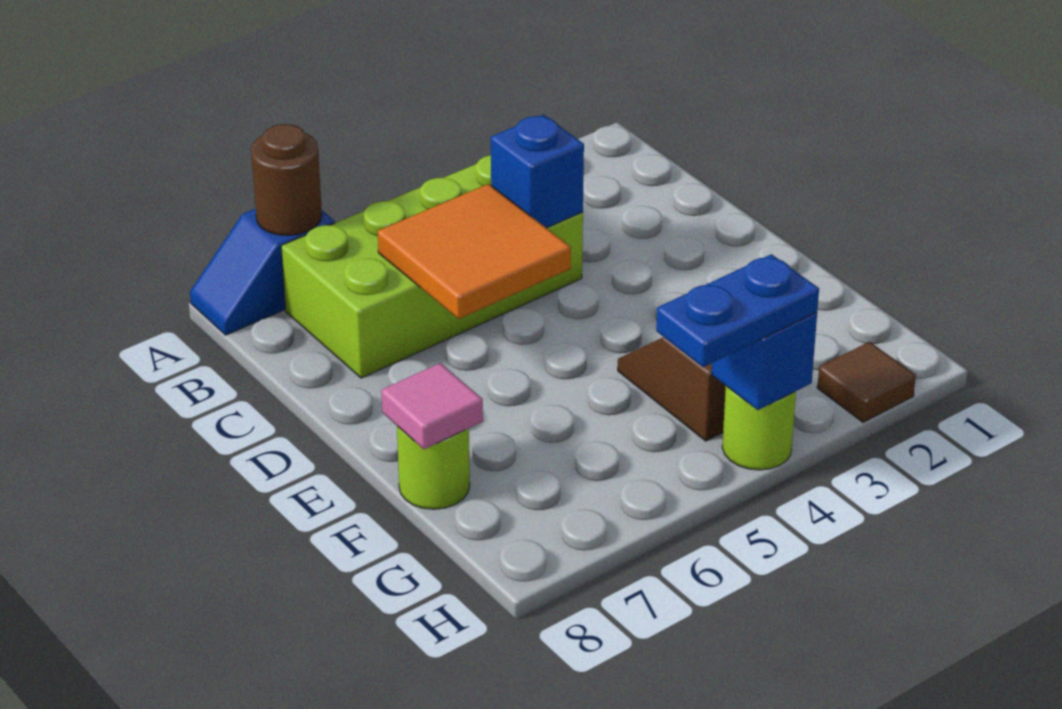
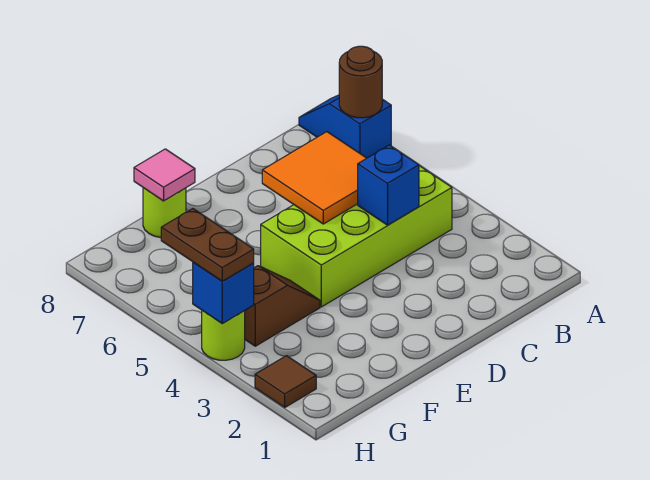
lime brick B4:C7 level 1 -> lime brick B4:E5 level 1
blue plate H4:H5 level 3 -> brown plate H4:H5 level 3

